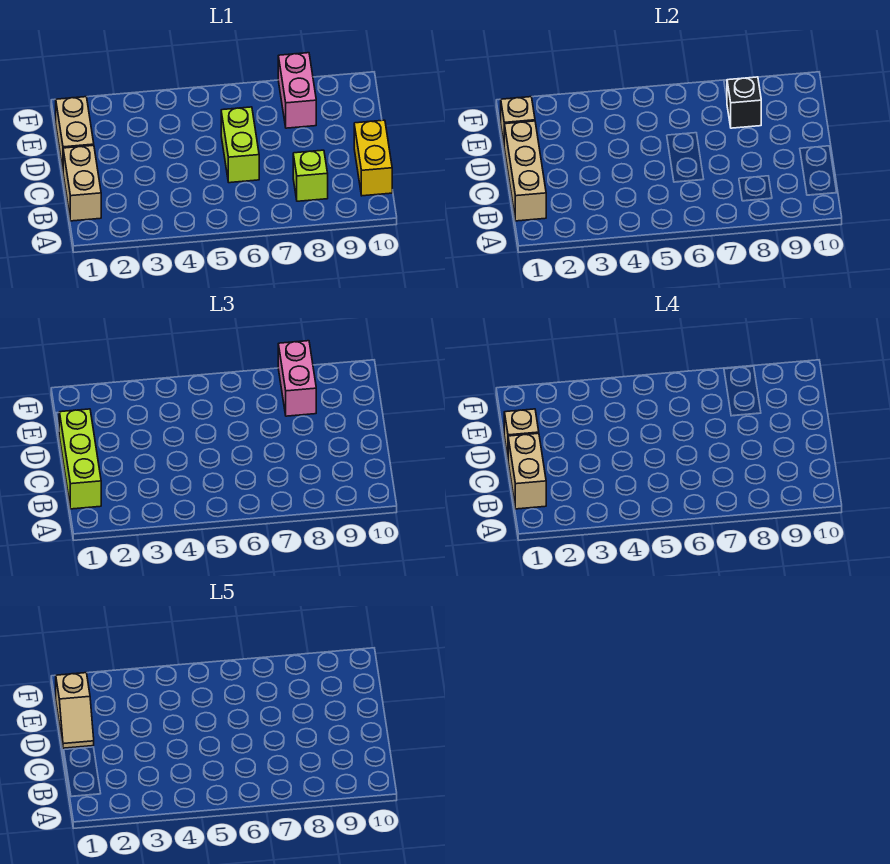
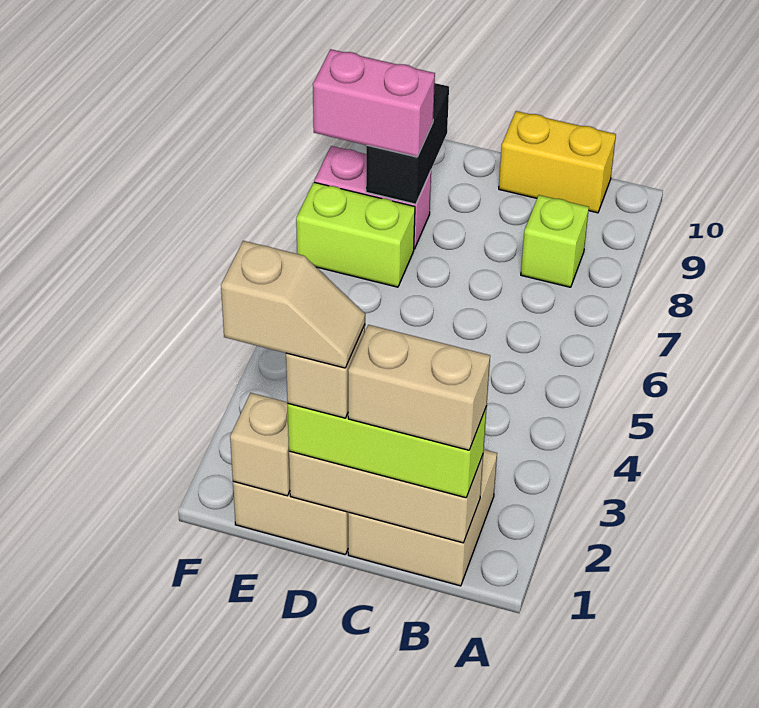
tan brick B1:C1 level 1 -> tan brick B1:C2 level 1
lime brick C6:D6 level 1 -> lime brick E7:F7 level 1
black brick E8 level 2 -> black brick E8:E9 level 2

